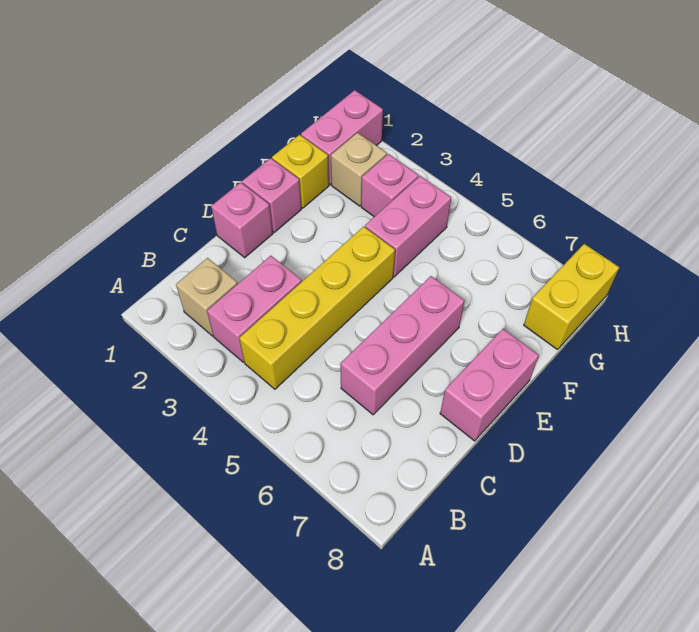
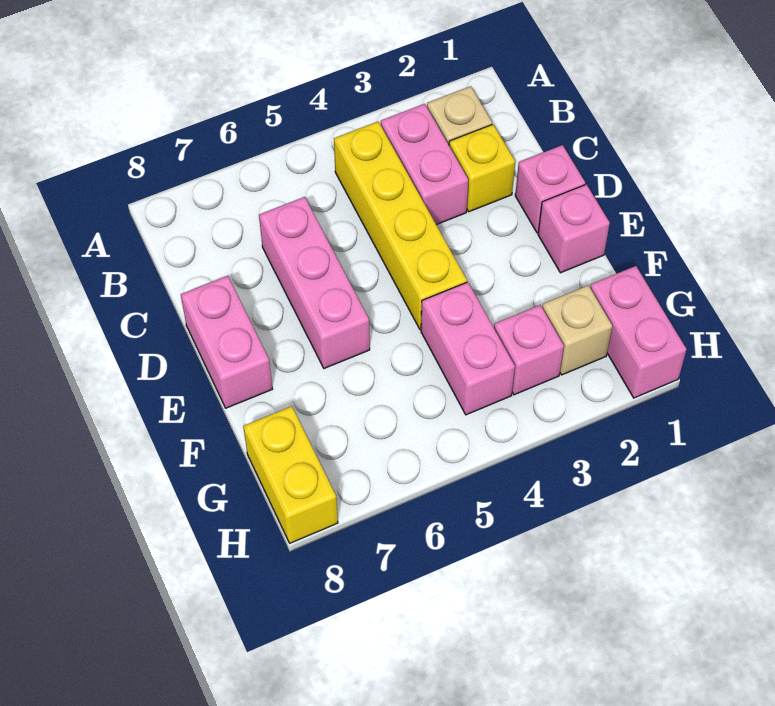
yellow brick F1 level 1 -> yellow brick C2 level 1

